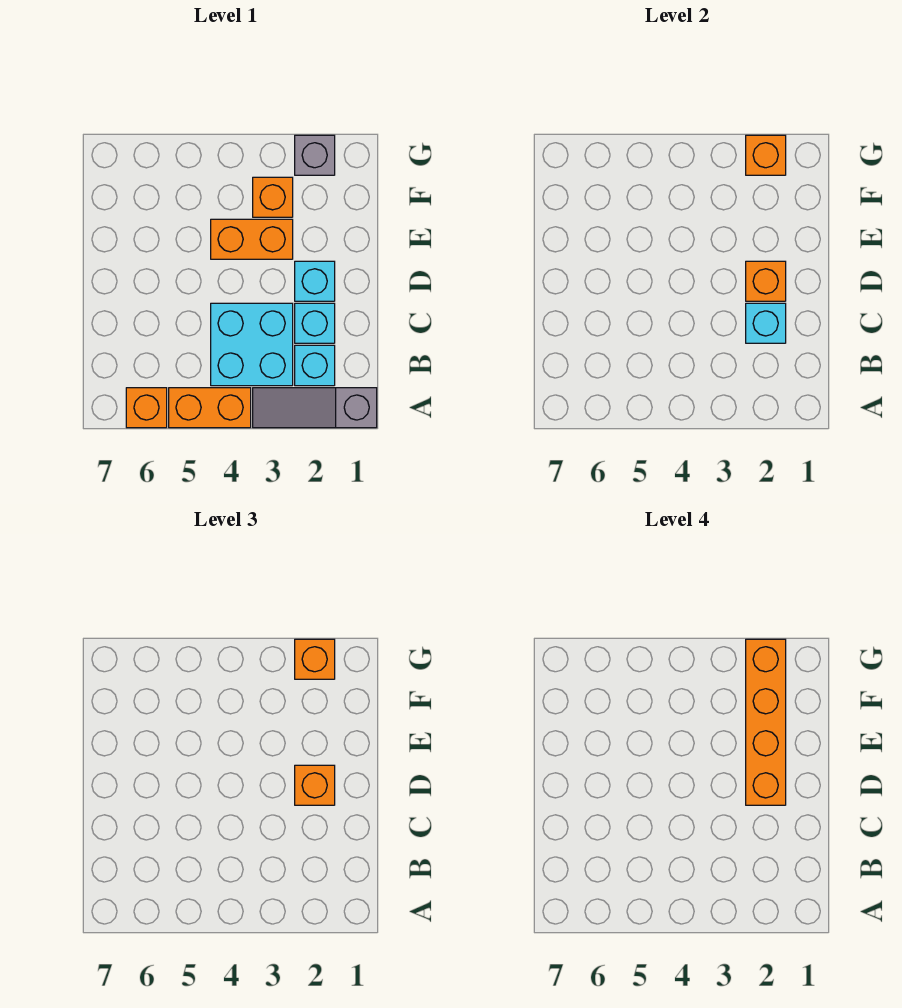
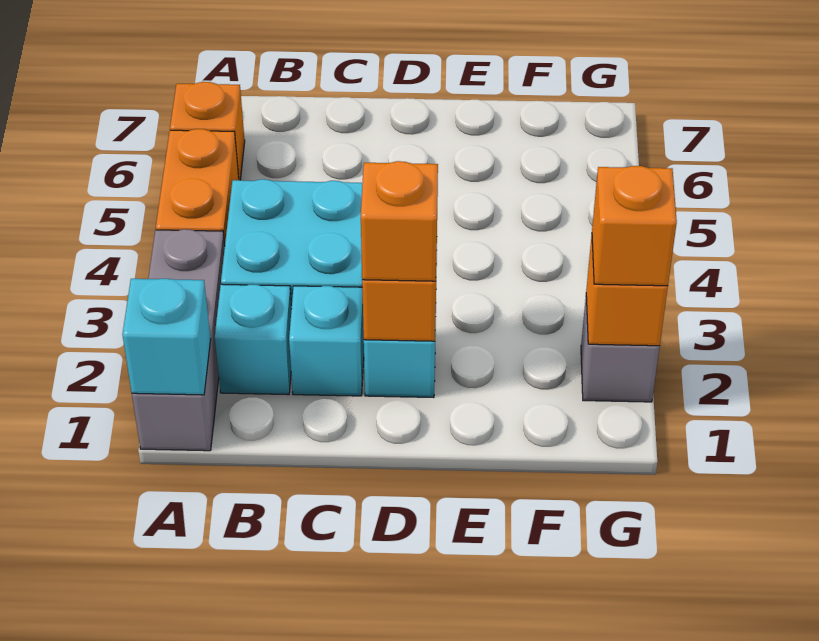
grey slope A1:A3 level 1 top 1 -> grey brick A1:A3 level 1
cyan brick C2 level 2 -> cyan brick A1 level 2
orange brick D2:G2 level 4 -> none
orange brick E3:E4 level 1 -> none
orange brick F3 level 1 -> none

